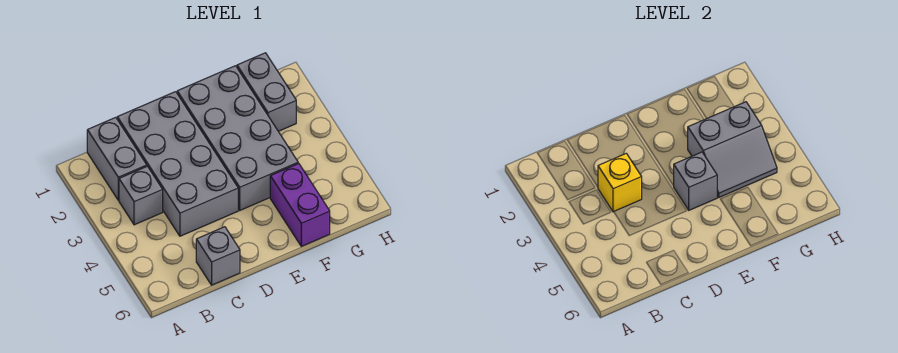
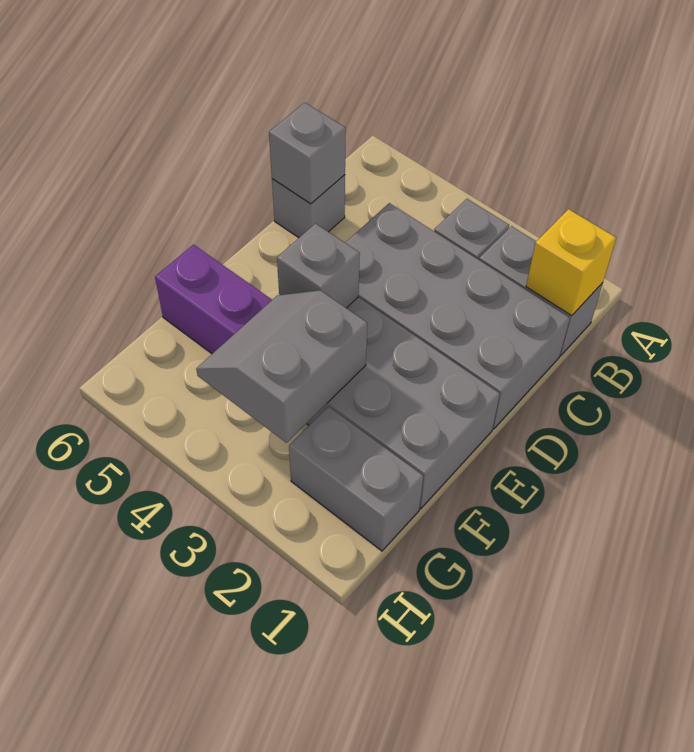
yellow brick C3 level 2 -> yellow brick B1 level 2
none -> grey brick C6 level 2

